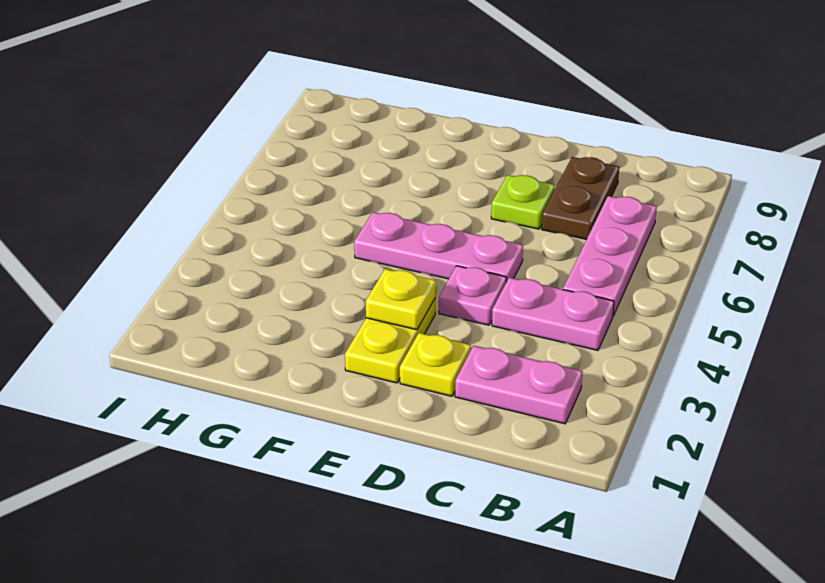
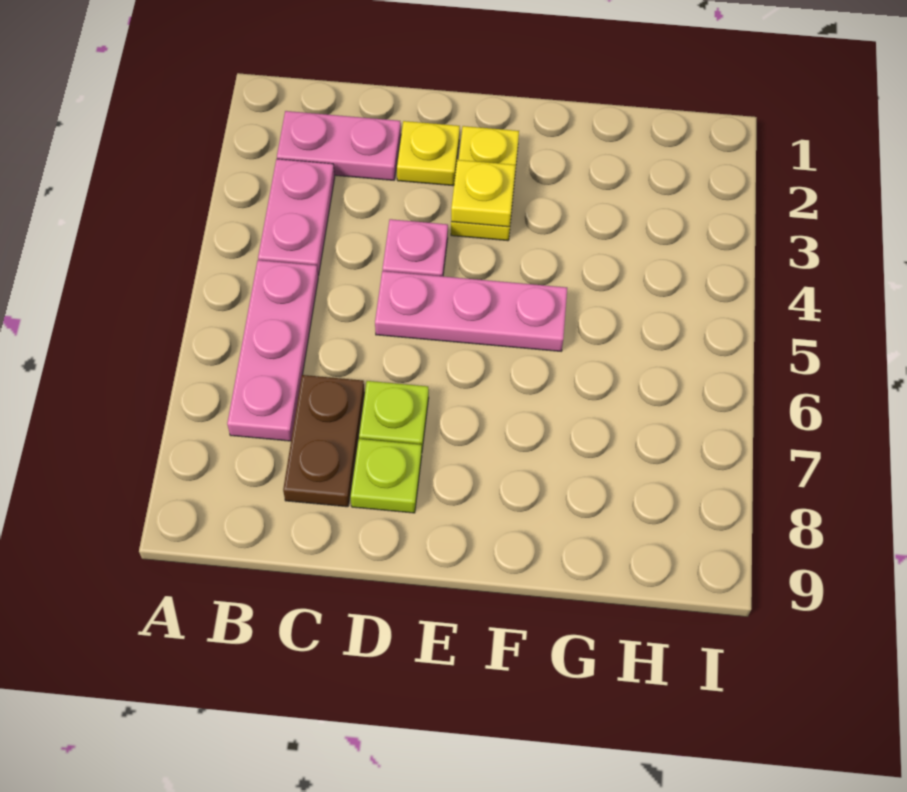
pink plate B4:C4 level 1 -> pink plate B3:B4 level 1
none -> lime plate D8 level 1

